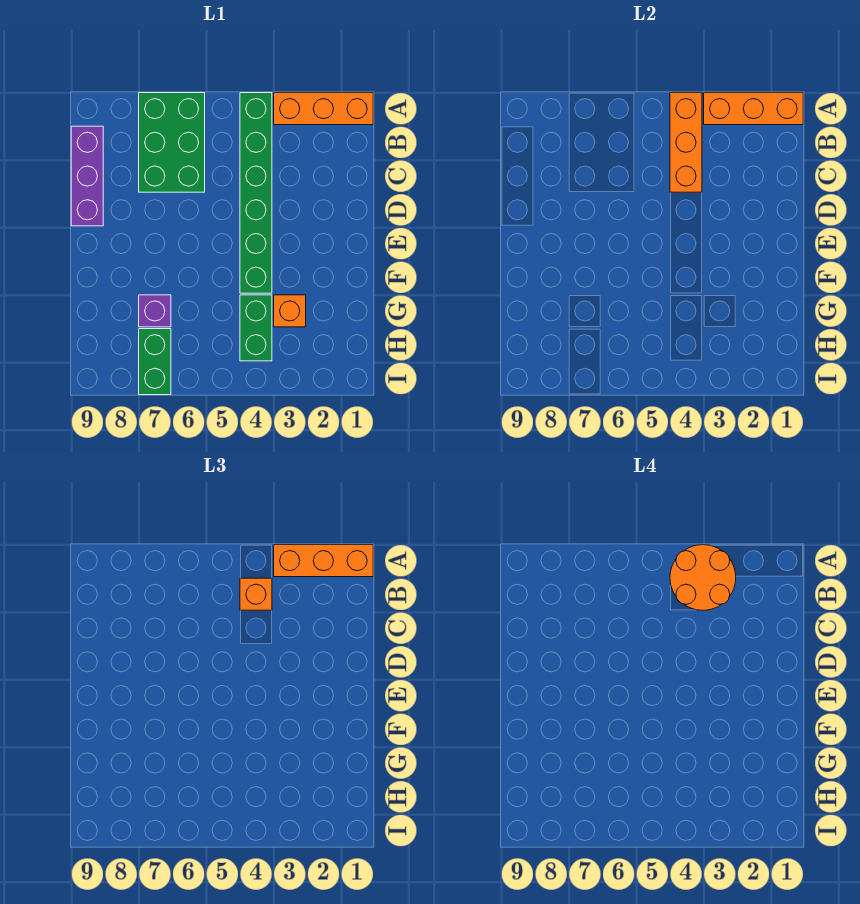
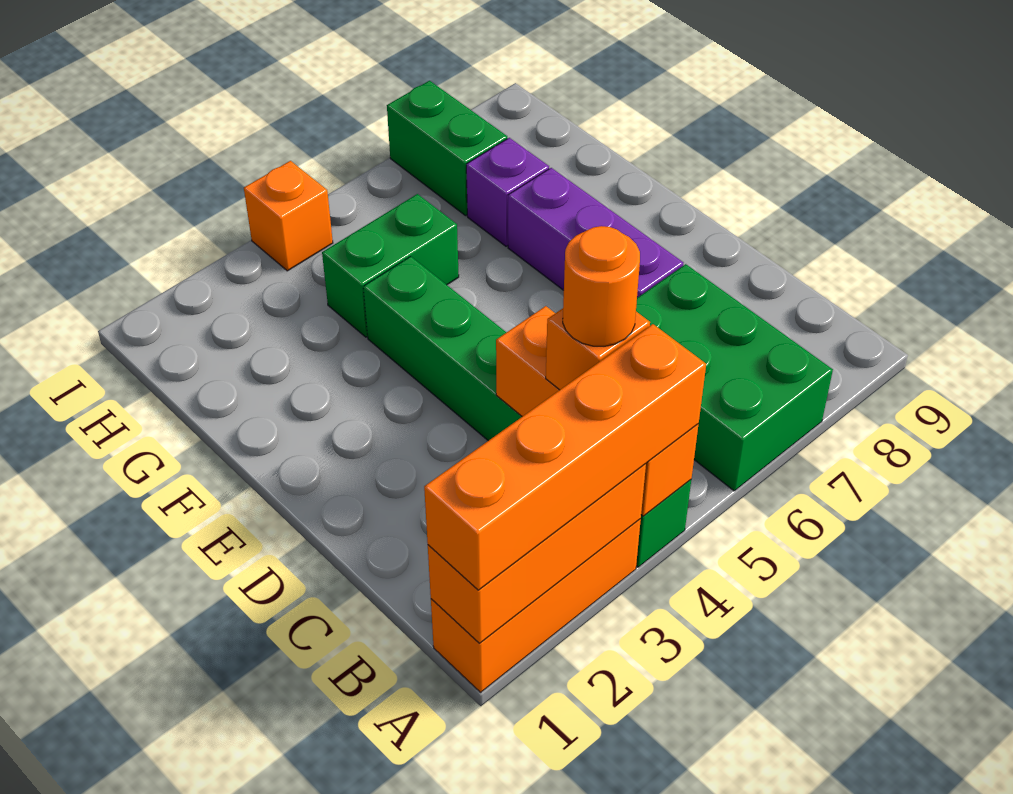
orange brick A1:A3 level 3 -> orange brick A1:A4 level 3
orange round brick A3:B4 level 4 -> orange round brick B4 level 4
purple brick B9:D9 level 1 -> purple brick D7:F7 level 1
orange brick G3 level 1 -> orange brick I4 level 1
green brick G4:H4 level 1 -> green brick G4:G5 level 1

